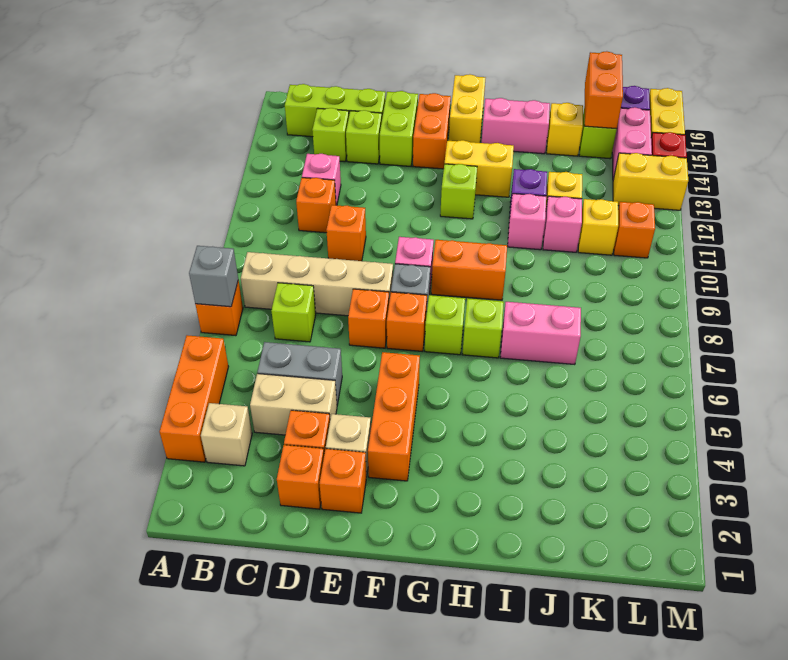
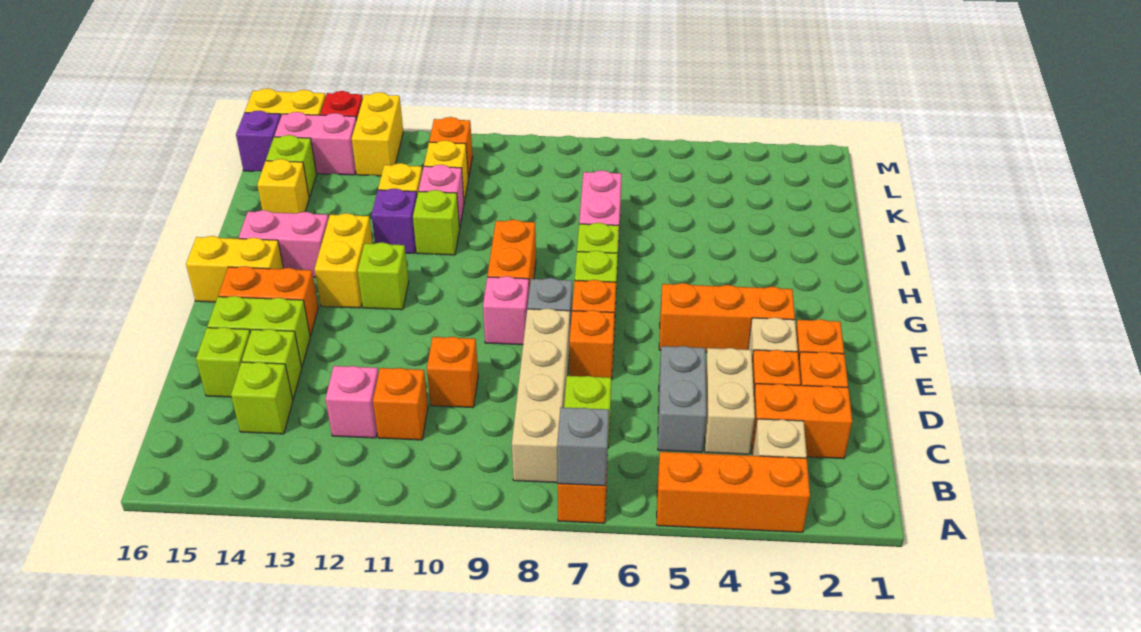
lime brick B15:D15 level 1 -> lime brick D15 level 1
pink brick H15:I15 level 1 -> pink brick H14:H15 level 1
pink brick I11 level 1 -> lime brick I11 level 1
orange brick K15:K16 level 2 -> orange brick C2:C3 level 1

